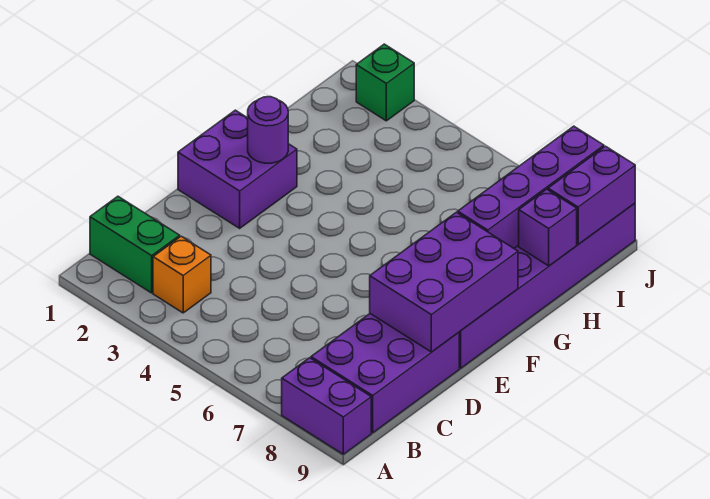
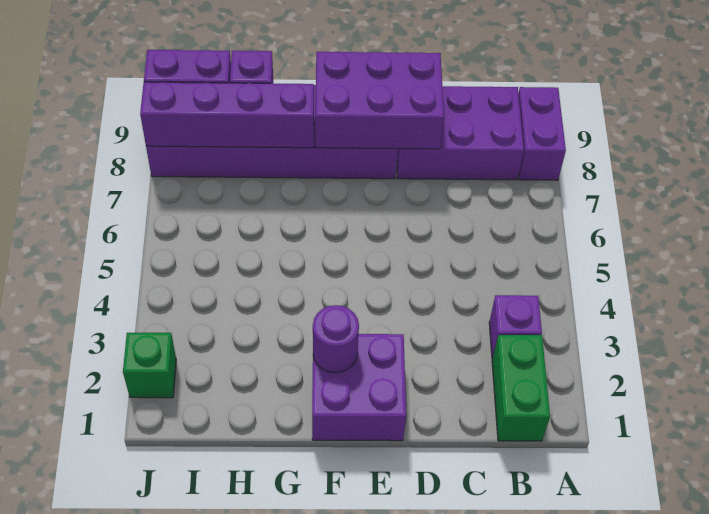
orange brick B3 level 1 -> purple brick B3 level 1

